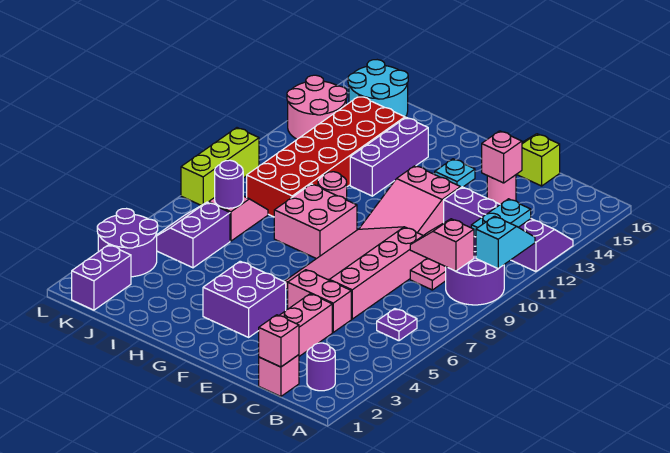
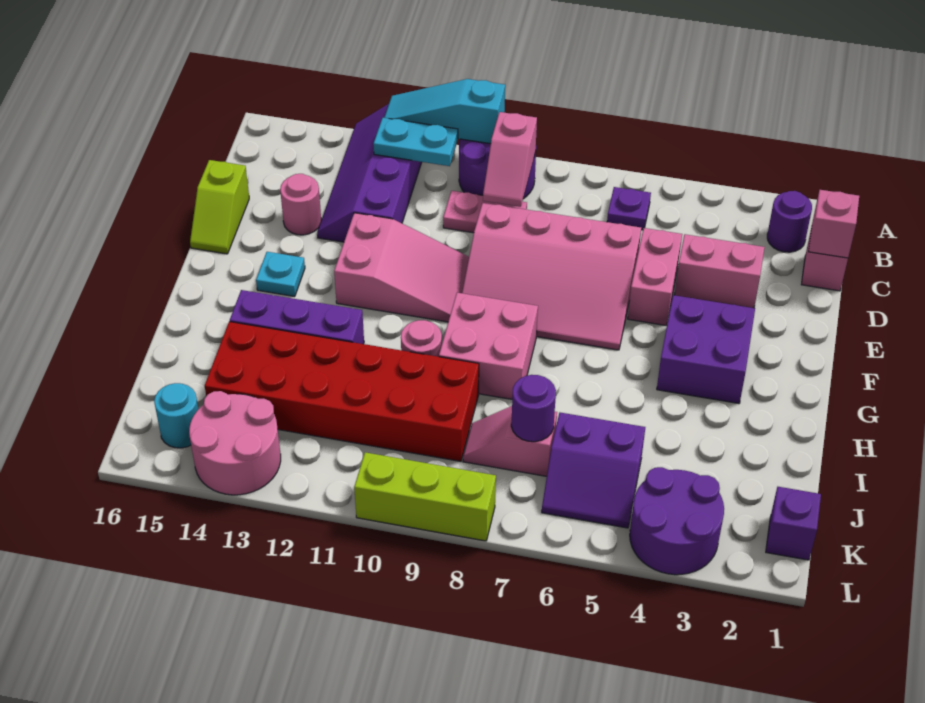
cyan slope A10:A11 level 2 top 10 -> cyan slope A10:A12 level 2 top 10
pink brick D14 level 2 -> none
cyan round brick J15:K16 level 1 -> cyan round brick K15 level 1
purple brick K1:K2 level 1 -> purple brick K1 level 1

